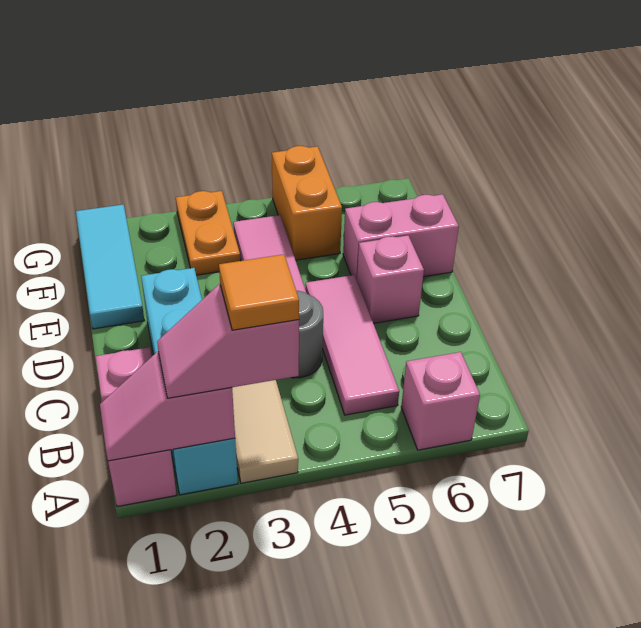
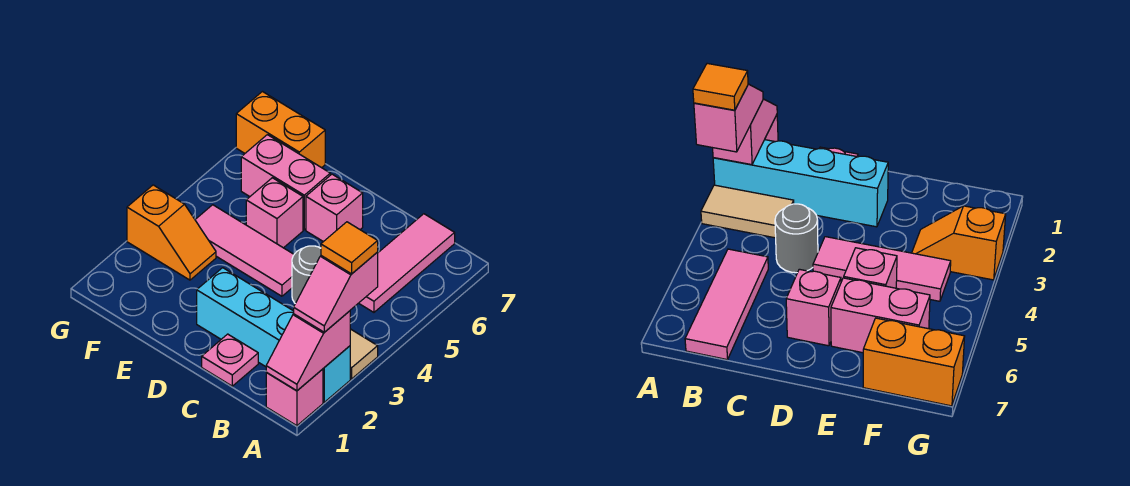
pink brick A6 level 1 -> pink brick E5 level 1
pink tile B5:D5 level 1 -> pink tile B5:B7 level 1
cyan tile E1:G1 level 1 -> none
pink brick E6:E7 level 1 -> pink brick E6:F6 level 1
orange plate F3:G3 level 1 -> orange slope F3:G3 level 1 top G
orange brick F5:G5 level 1 -> orange brick F7:G7 level 1

